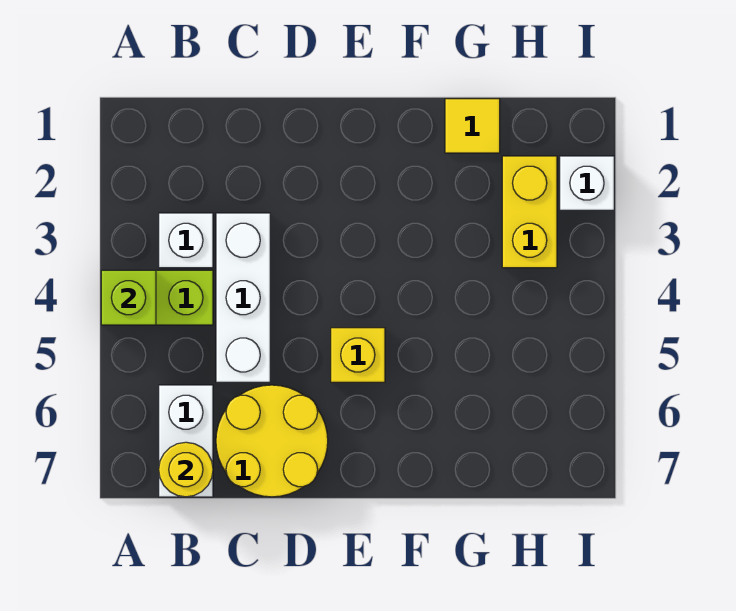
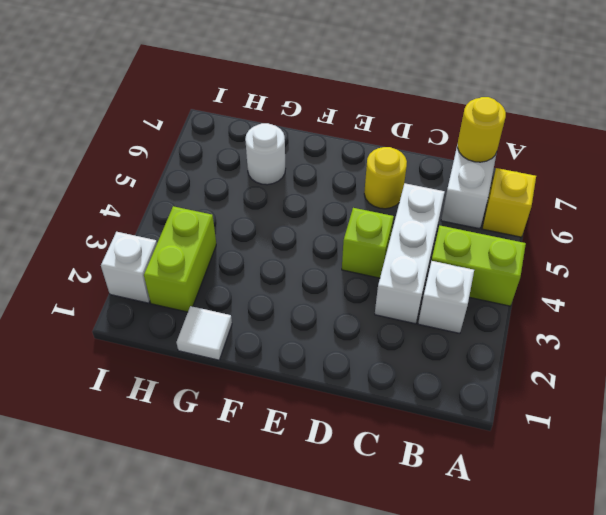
lime brick A4 level 2 -> lime brick D4 level 1
yellow round brick C6:D7 level 1 -> yellow round brick D6 level 1
yellow brick E5 level 1 -> yellow brick A6 level 1
yellow tile G1 level 1 -> white tile G1 level 1
none -> white round brick G6 level 1
yellow brick H2:H3 level 1 -> lime brick H2:H3 level 1

